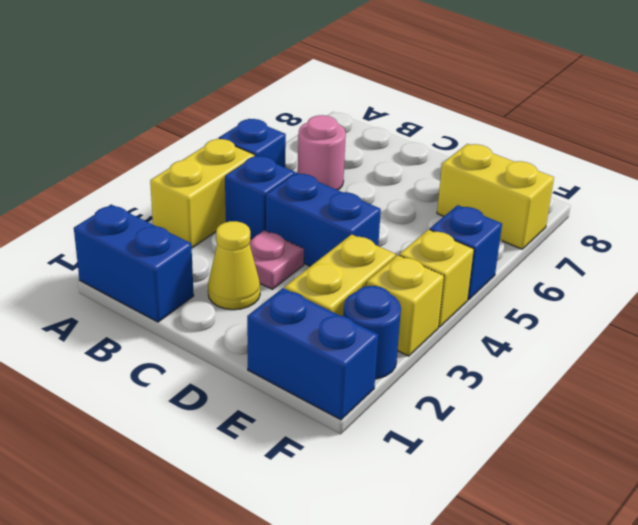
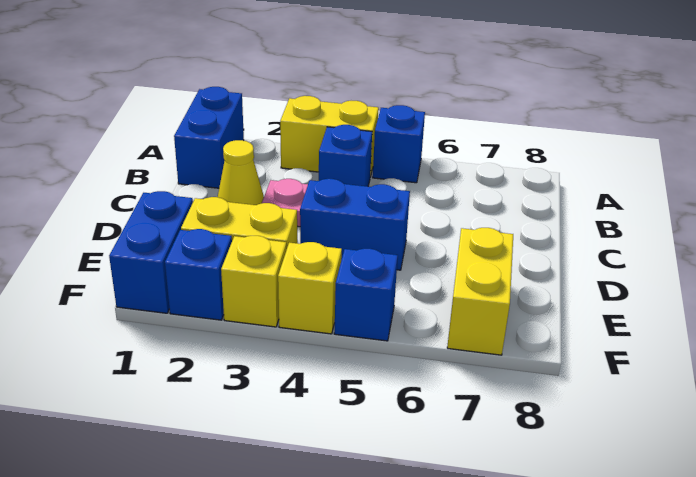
pink round brick B6 level 1 -> none
blue brick C4:D4 level 1 -> blue brick D4:D5 level 1
blue round brick F2 level 1 -> blue brick F2 level 1

